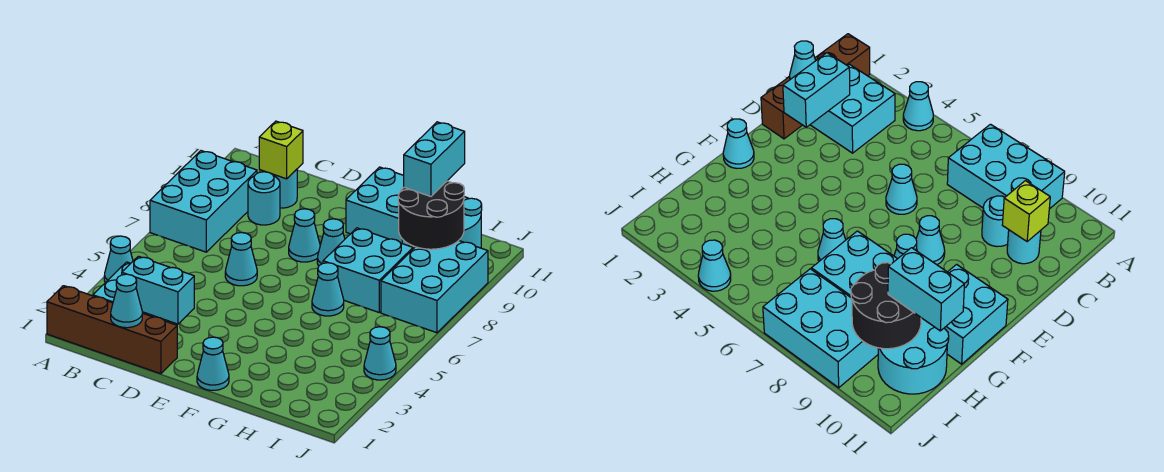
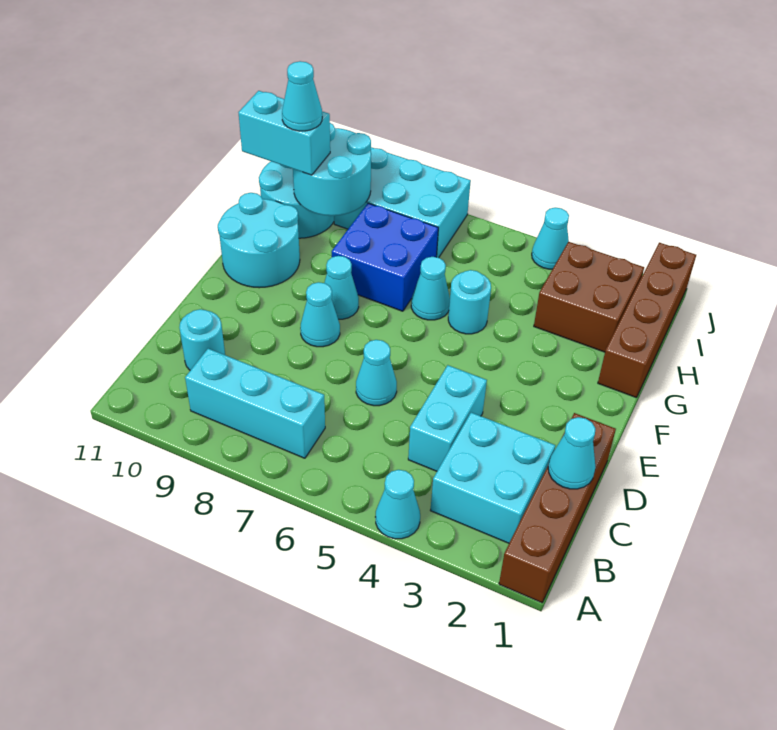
cyan brick A7:B9 level 1 -> cyan brick B7:B9 level 1
cyan brick C2:D2 level 2 -> cyan brick C4:D4 level 1
cyan round brick C9 level 1 -> cyan round brick G5 level 1
lime brick C10 level 2 -> none
cyan cone F1 level 1 -> cyan cone H10 level 4
cyan brick F10:G11 level 1 -> cyan round brick F10:G11 level 1
none -> brown brick G1:J1 level 1
cyan brick G7:H8 level 1 -> blue brick G7:H8 level 1
none -> brown brick H2:I3 level 1
black round brick H9:I10 level 2 -> cyan round brick H9:I10 level 2

